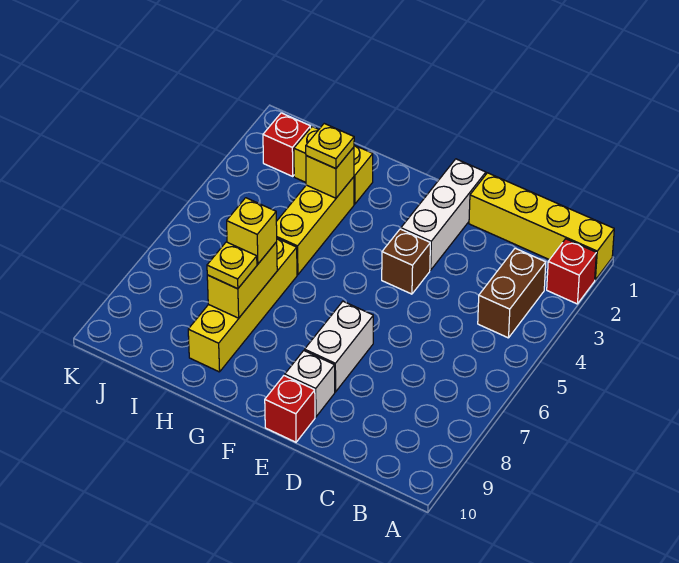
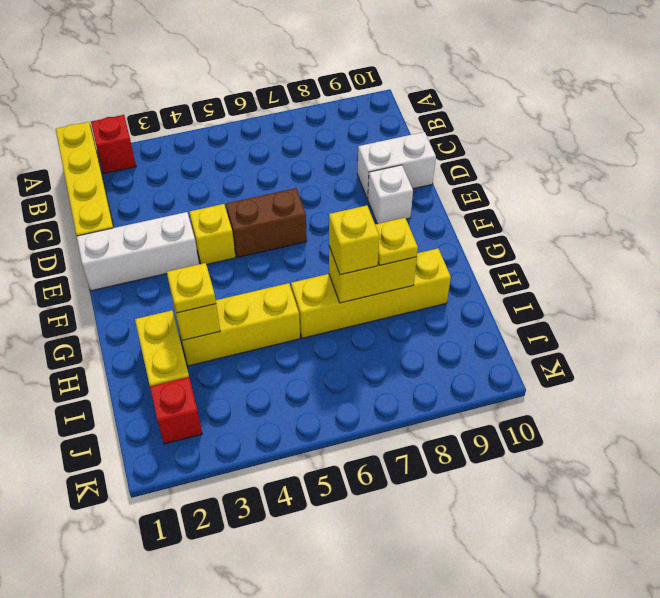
brown brick B3:B4 level 1 -> brown brick E5:E6 level 1
brown brick E4 level 1 -> yellow brick E4 level 1
white brick E7:E8 level 1 -> white brick D9:D10 level 1
red brick E10 level 1 -> none

